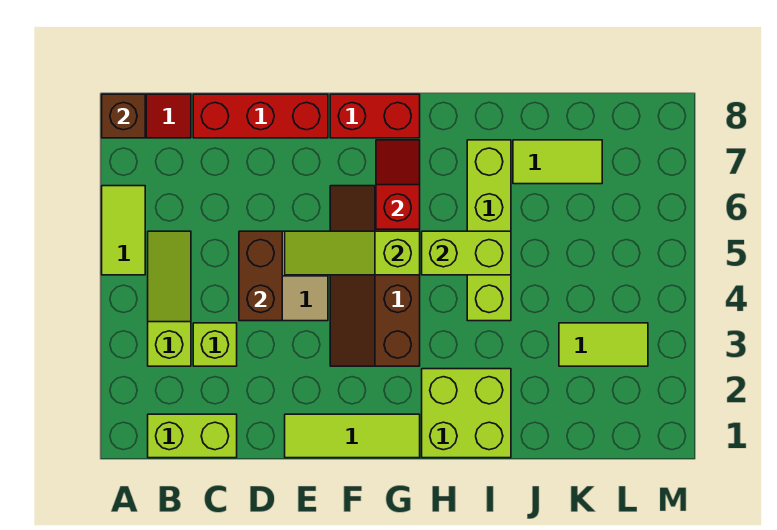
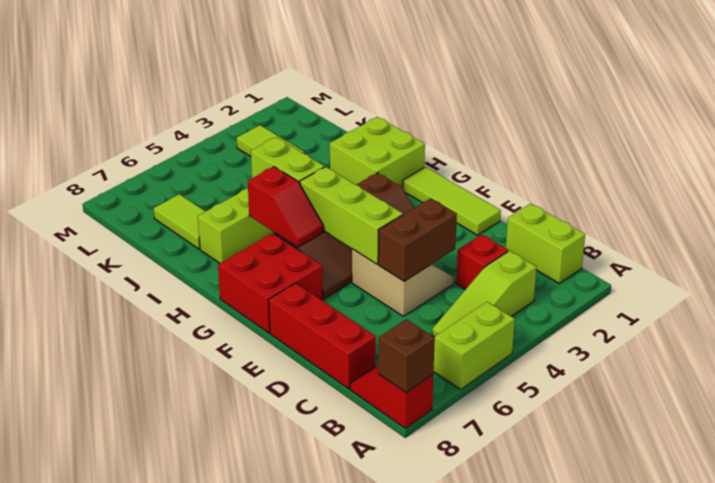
lime tile A5:A6 level 1 -> lime brick A5:A6 level 1
lime brick C3 level 1 -> red brick C3 level 1
lime slope E5:G5 level 2 top G -> lime brick E5:G5 level 2
red brick F8:G8 level 1 -> red brick F7:G8 level 1
red slope G6:G7 level 2 top 6 -> red slope G6:H6 level 2 top H

